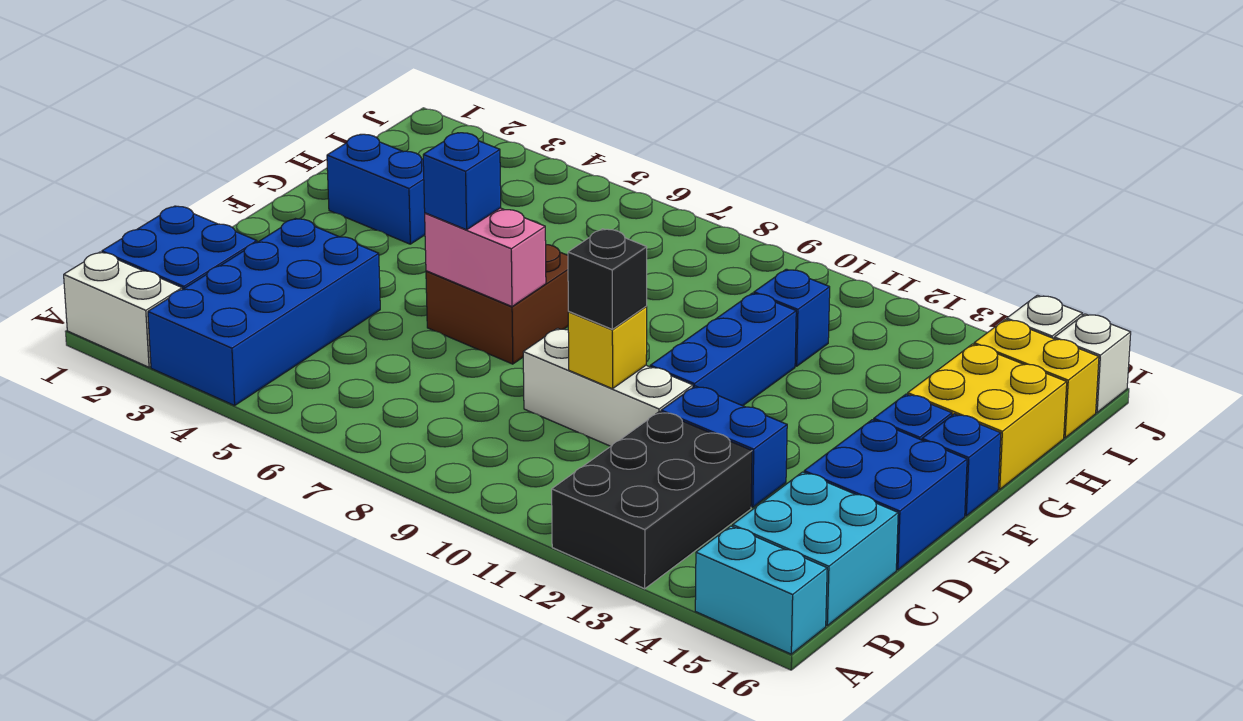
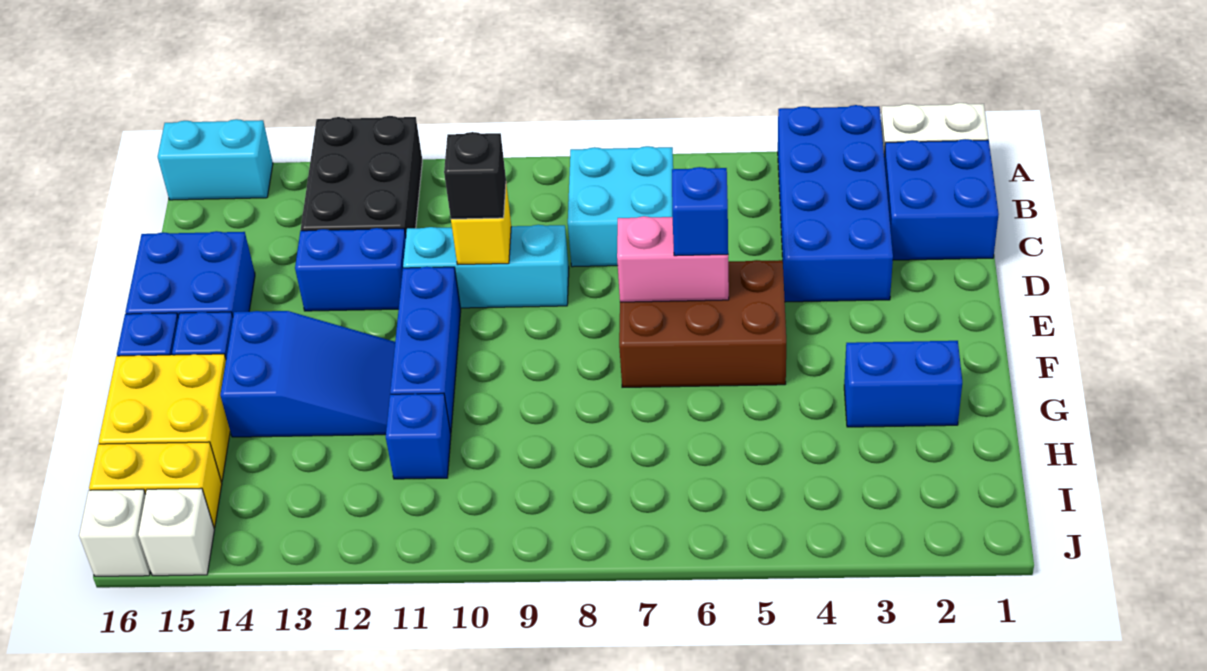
cyan brick B15:C16 level 1 -> cyan brick B7:C8 level 1
white brick D9:D11 level 1 -> cyan brick D9:D11 level 1
brown brick E6:F7 level 1 -> brown brick E5:F7 level 1
none -> blue slope F12:G14 level 1 top 14

